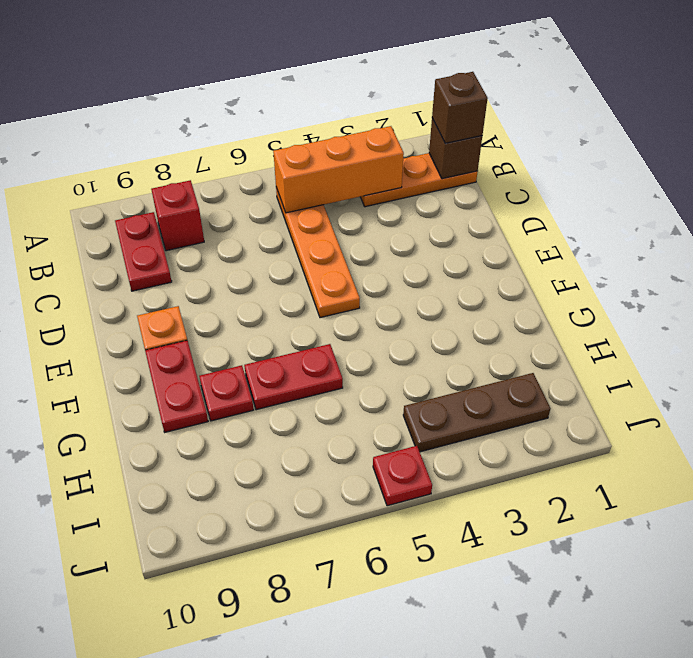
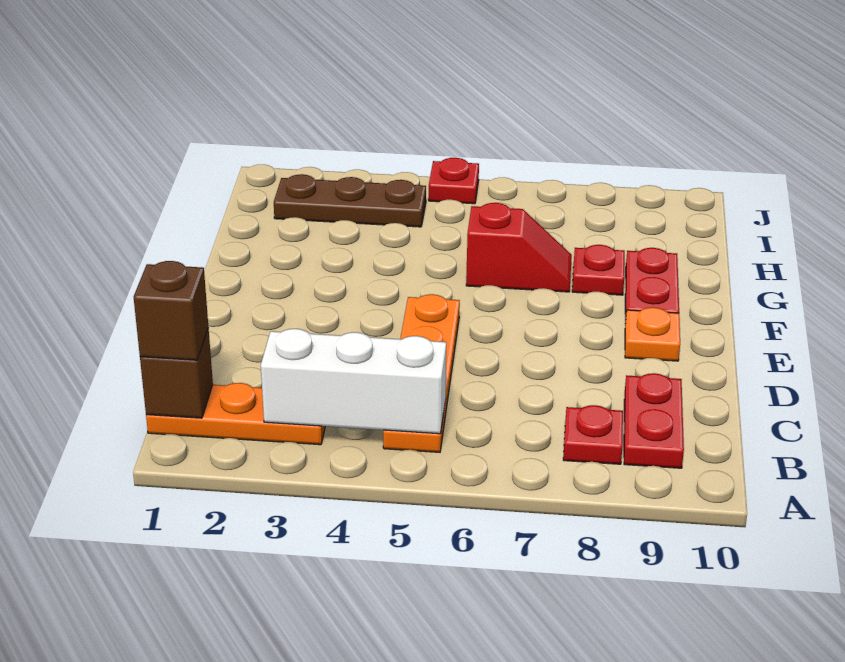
orange brick B3:B5 level 2 -> white brick B3:B5 level 2
red brick B8 level 1 -> red plate B8 level 1
red plate G6:G7 level 1 -> red slope G6:G7 level 1 top 6

